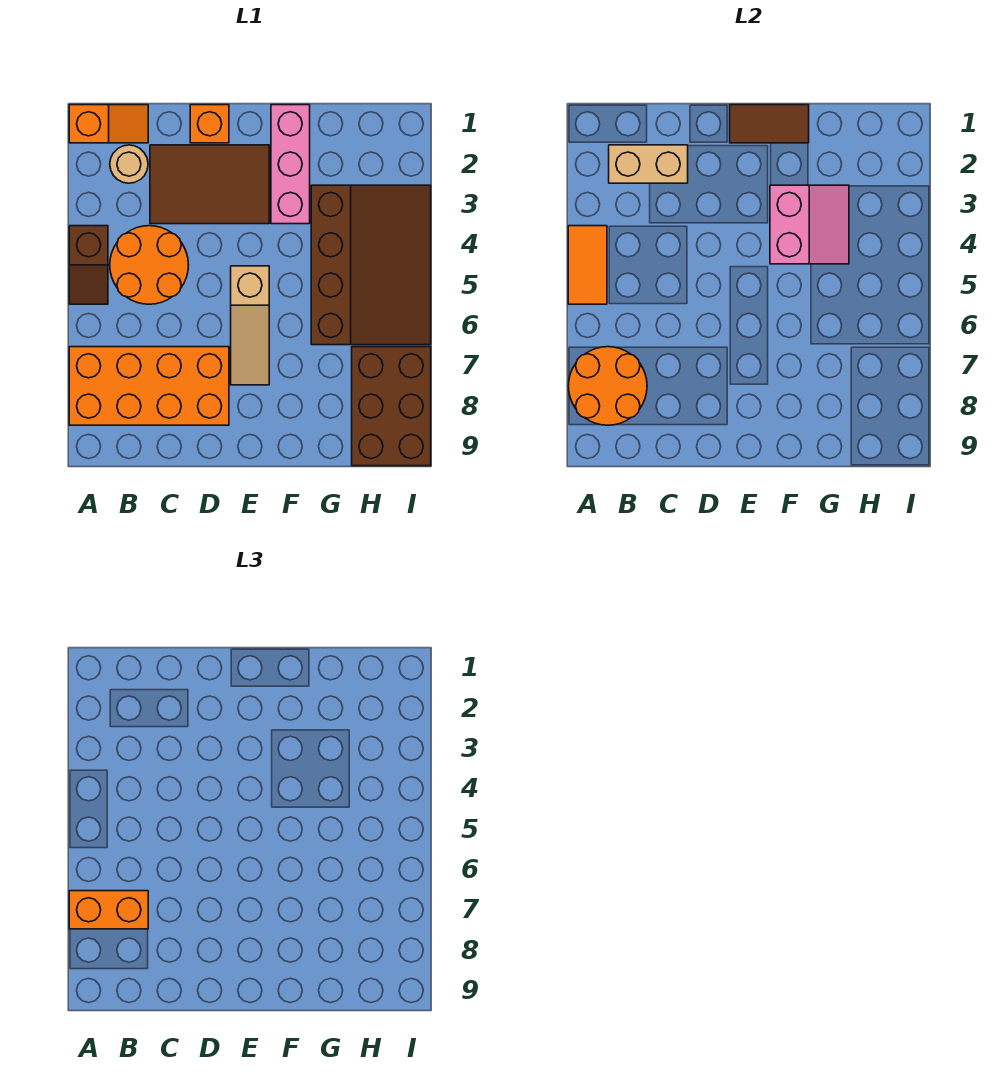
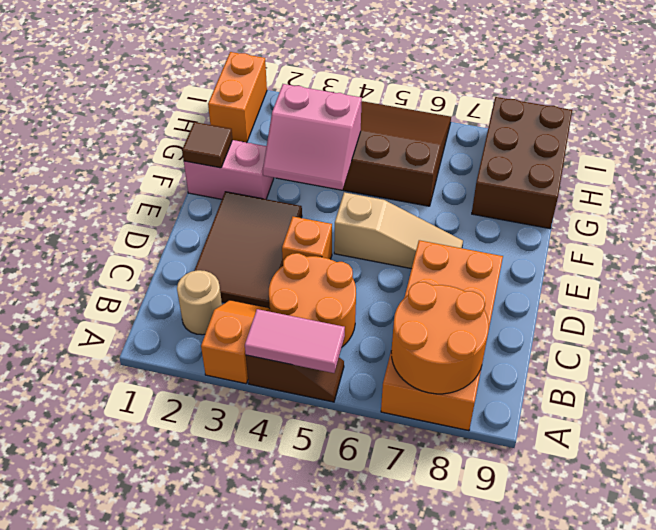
orange slope A1:B1 level 1 top A -> orange slope A3:B3 level 1 top A
orange tile A4:A5 level 2 -> pink tile A4:A5 level 2
orange brick A7:B7 level 3 -> orange brick H1:I1 level 1
tan brick B2:C2 level 2 -> none
orange brick D1 level 1 -> orange brick D4 level 1
brown tile E1:F1 level 2 -> brown tile F1 level 2
pink brick F1:F3 level 1 -> pink brick F1:F2 level 1
pink slope F3:G4 level 2 top F -> pink slope F3:G4 level 2 top G
brown brick H7:I9 level 1 -> brown brick G8:I9 level 1

